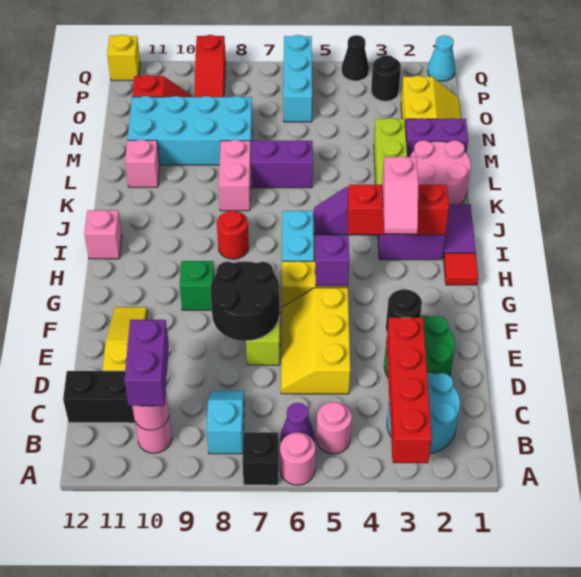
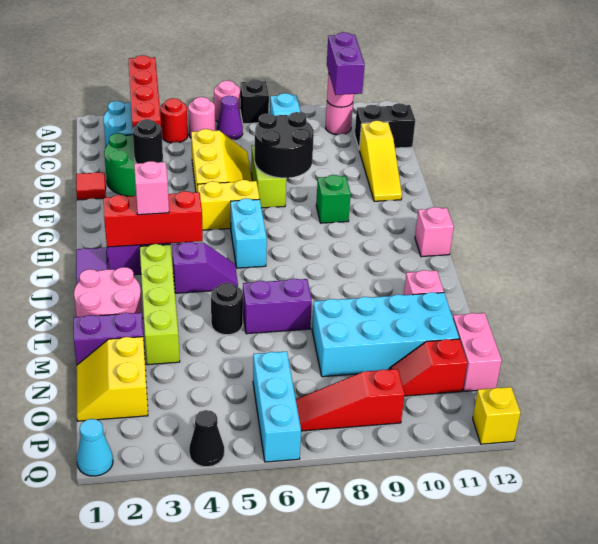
purple brick G5 level 2 -> none
red tile H1 level 1 -> red tile E1 level 1
red round brick I8 level 1 -> red round brick B4 level 1
pink brick K8:L8 level 1 -> pink brick N12:O12 level 1
red slope O9:Q9 level 1 top Q -> red slope P7:P9 level 1 top 9
black round brick P3 level 1 -> black round brick L5 level 1

